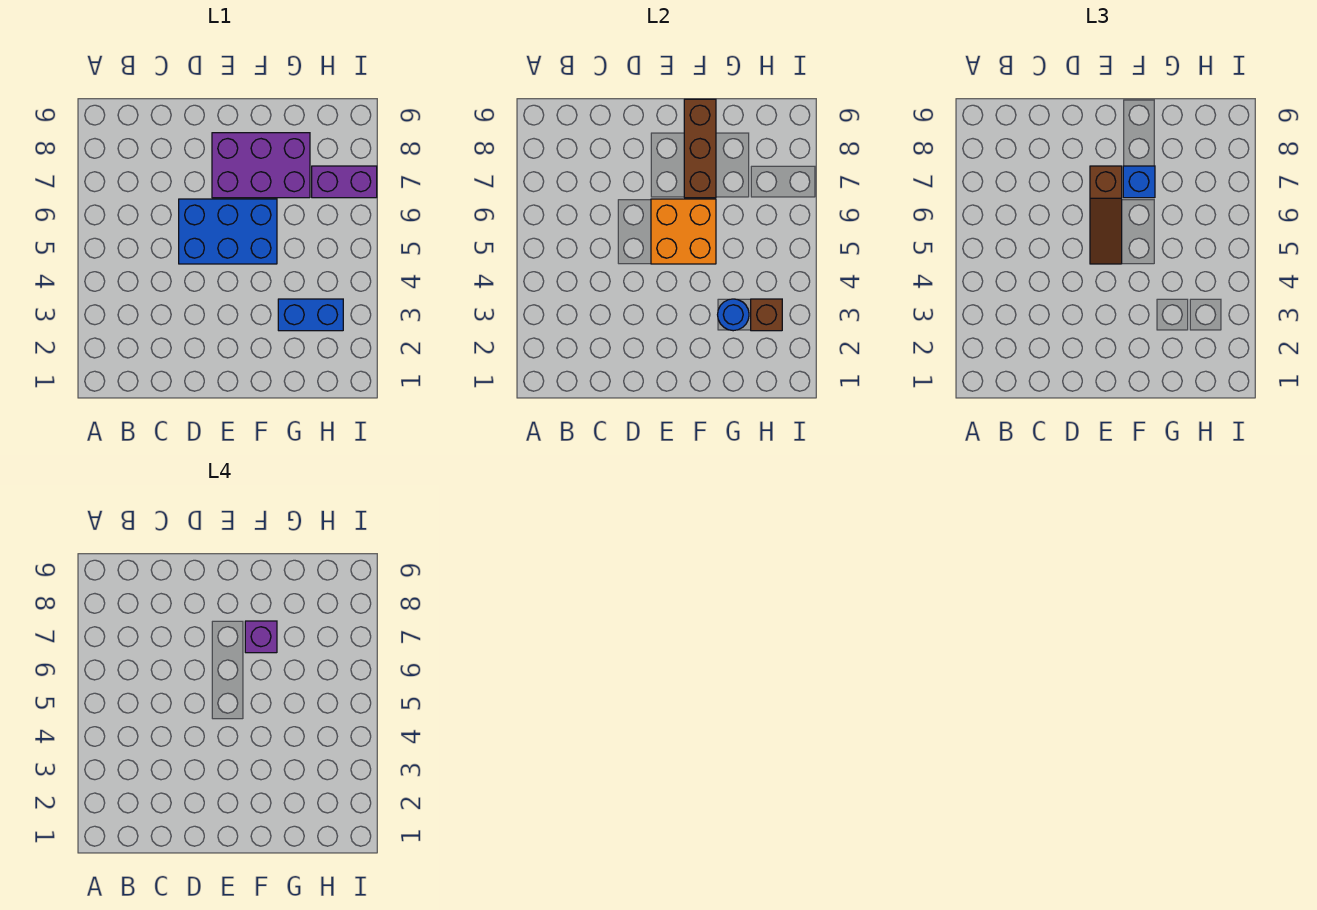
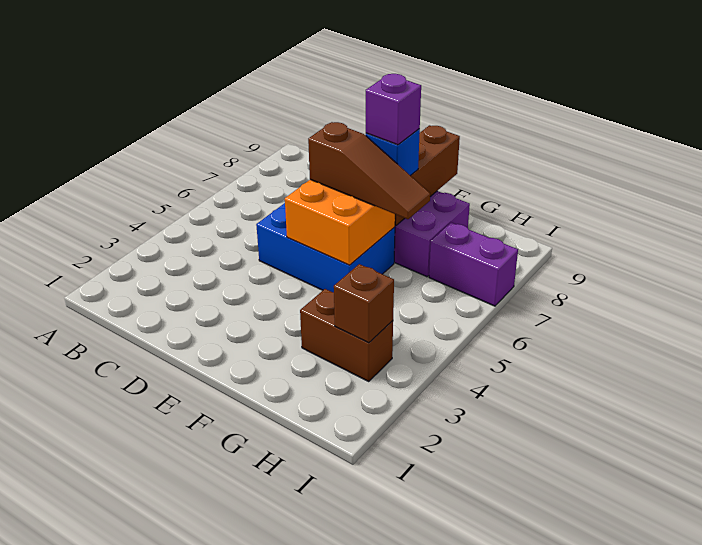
brown slope E5:E7 level 3 top 7 -> brown slope E6:G6 level 3 top E
blue brick G3:H3 level 1 -> brown brick G3:H3 level 1
blue round brick G3 level 2 -> none

